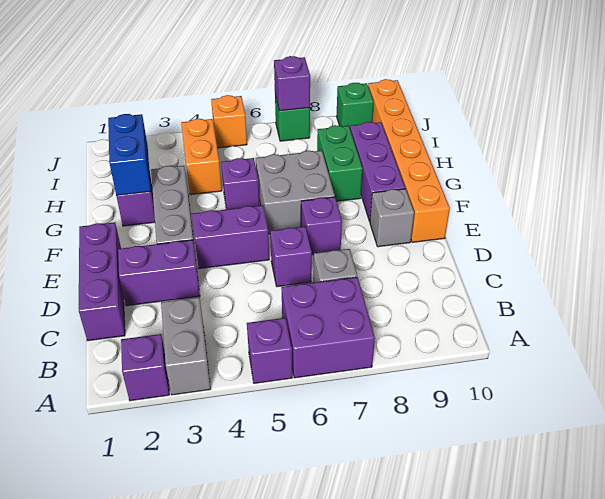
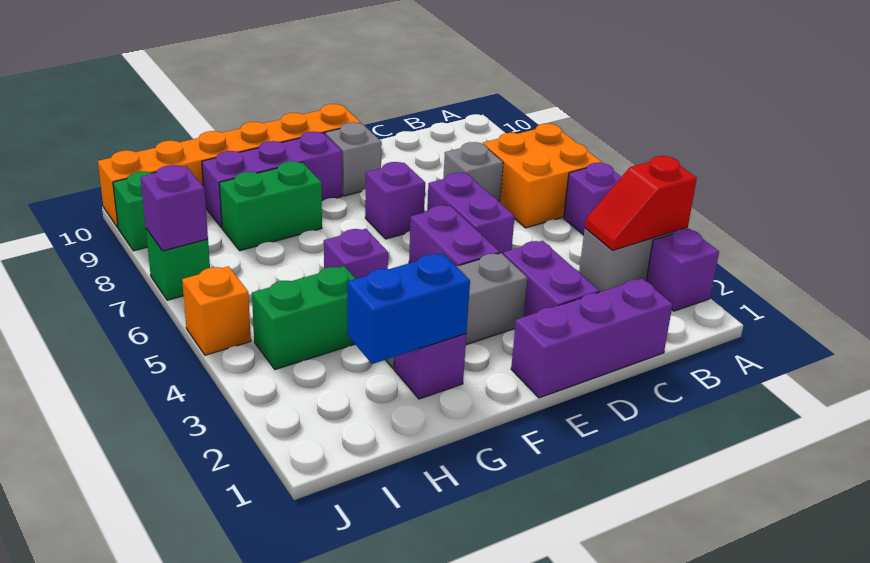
none -> red slope A3:B3 level 2 top A
purple brick A6:B7 level 1 -> orange brick A6:B7 level 1
purple brick D6 level 1 -> purple brick D5:D6 level 1
grey brick F6:G7 level 1 -> none
orange brick H4:I4 level 1 -> green brick H4:I4 level 1

